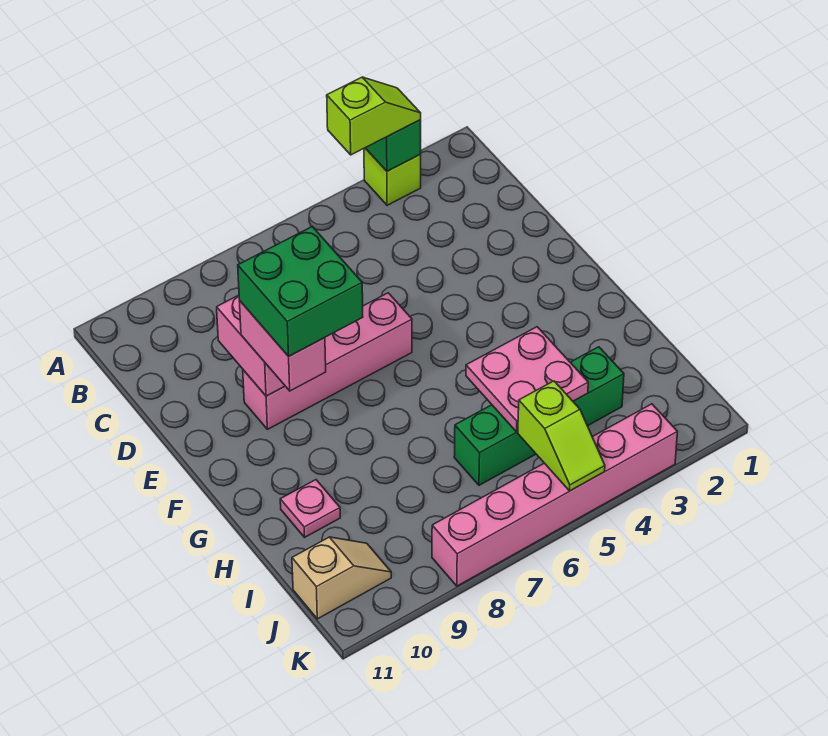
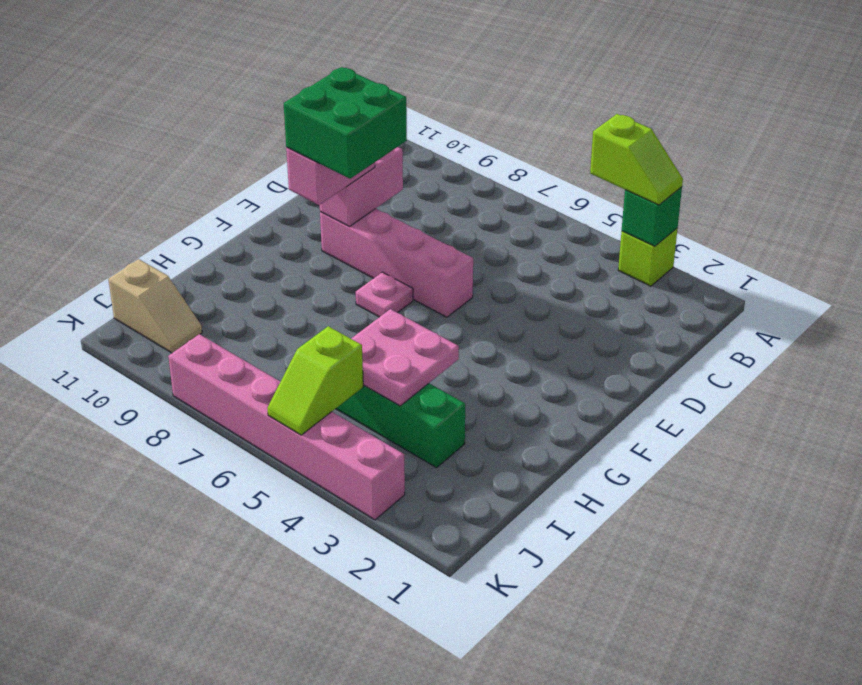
pink plate H10 level 1 -> pink plate F7 level 1

